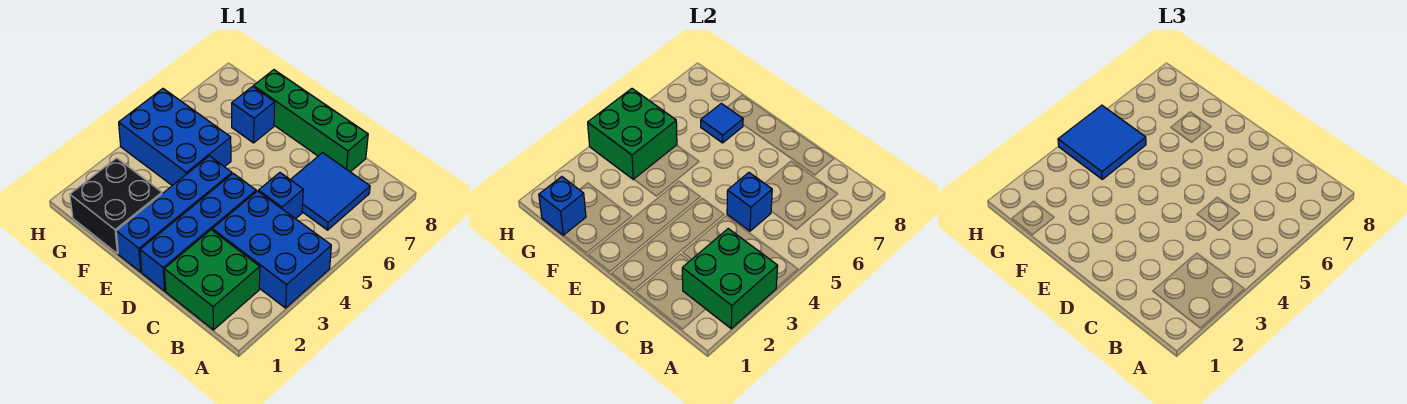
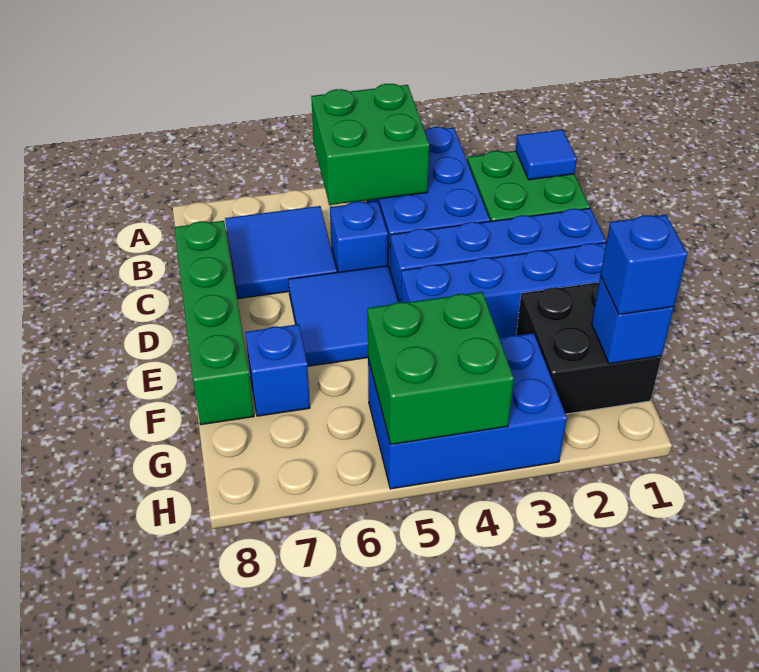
green brick A2:B3 level 2 -> green brick A4:B5 level 2
blue brick C5 level 2 -> blue brick G1 level 3
blue brick F4:H5 level 1 -> blue brick G3:H5 level 1
blue tile F7 level 2 -> blue tile B1 level 2
blue tile G4:H5 level 3 -> blue tile D5:E6 level 1

